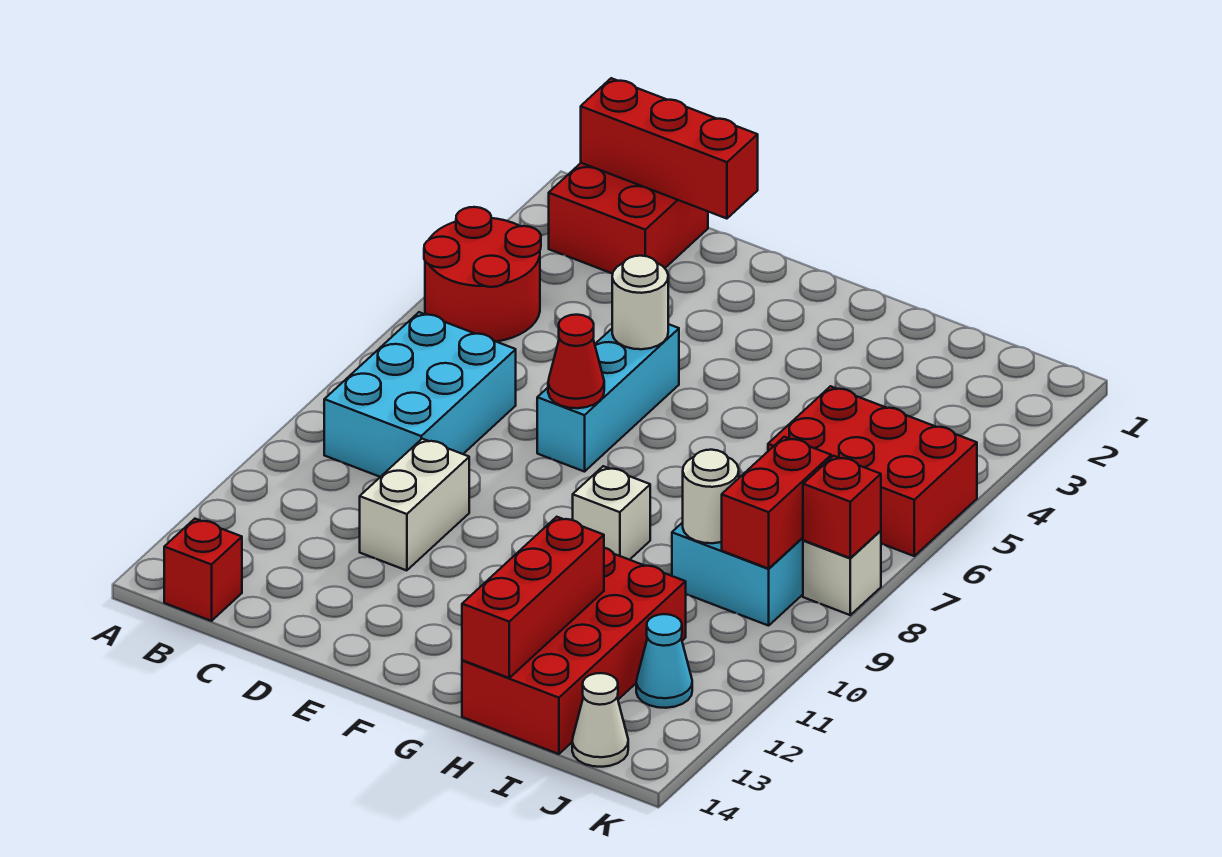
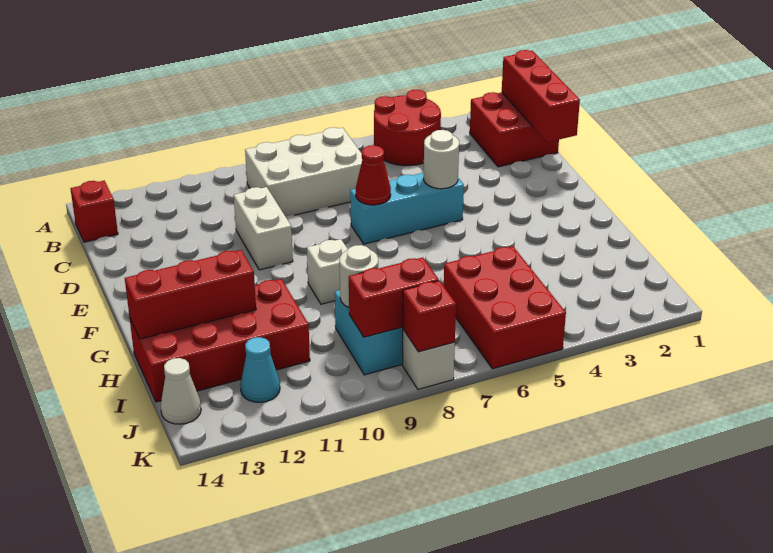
cyan brick B7:C9 level 1 -> white brick B7:C9 level 1
white brick D10:D11 level 1 -> white brick D10:E10 level 1

